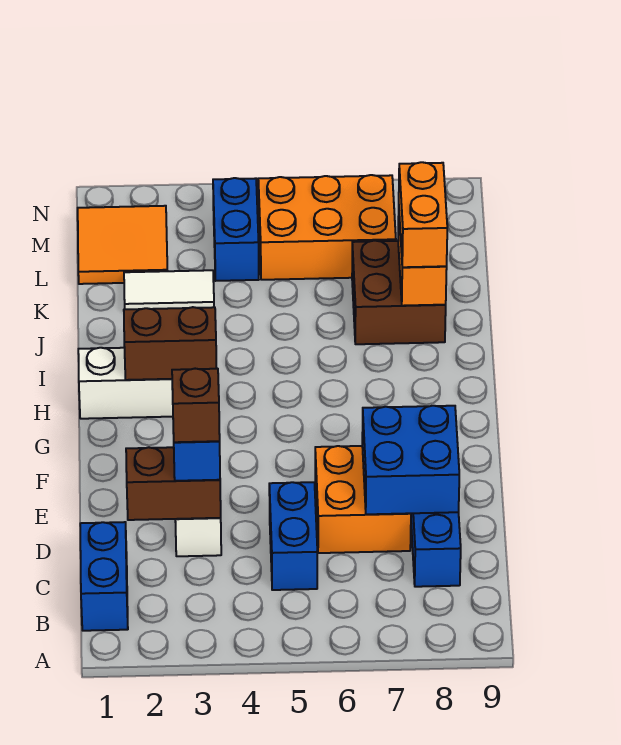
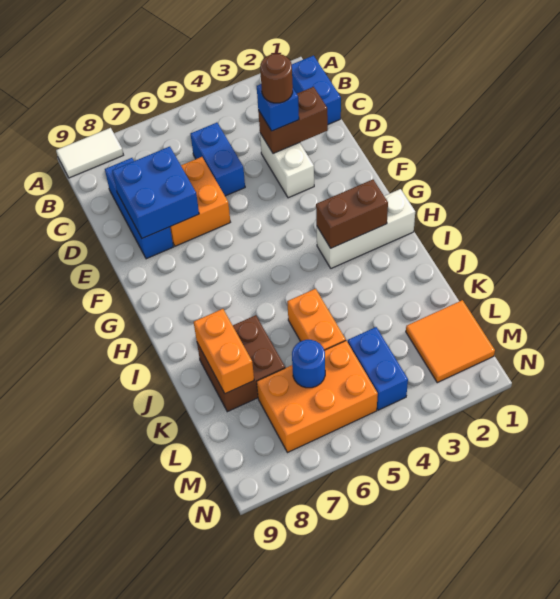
brown brick D3 level 4 -> brown round brick D3 level 4
orange brick J8:K8 level 3 -> orange brick J5:K5 level 1
white tile K2:K3 level 1 -> white tile A8:A9 level 1
none -> blue round brick L6 level 2

